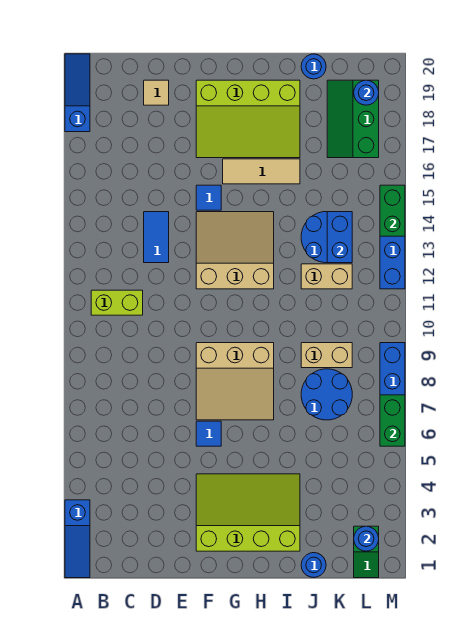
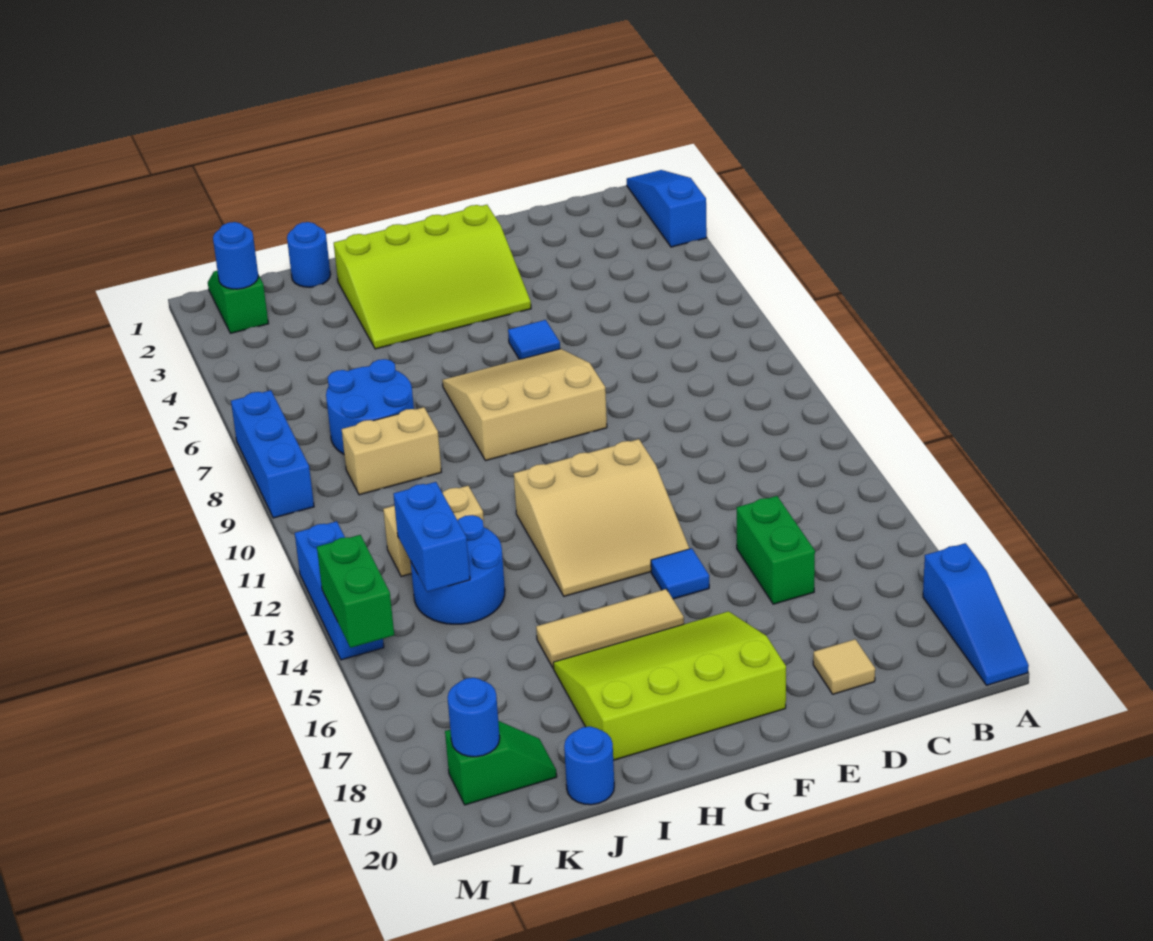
lime brick B11:C11 level 1 -> none
blue tile D13:D14 level 1 -> none
green slope K17:L19 level 1 top L -> green slope K19:L19 level 1 top L
green brick M6:M7 level 2 -> green brick D15:D16 level 1

